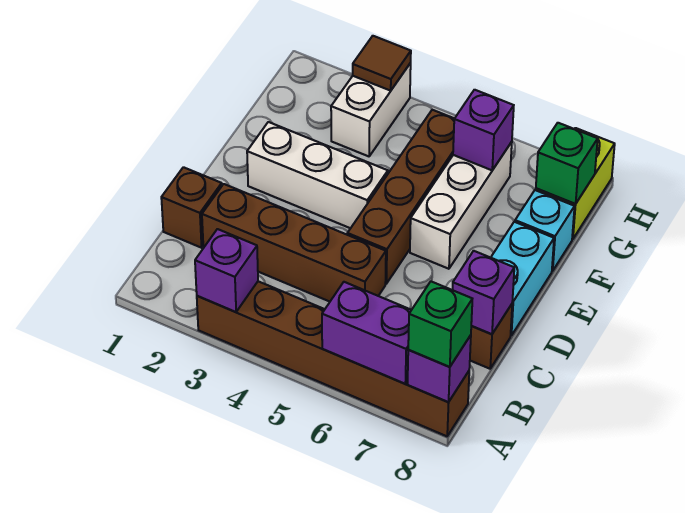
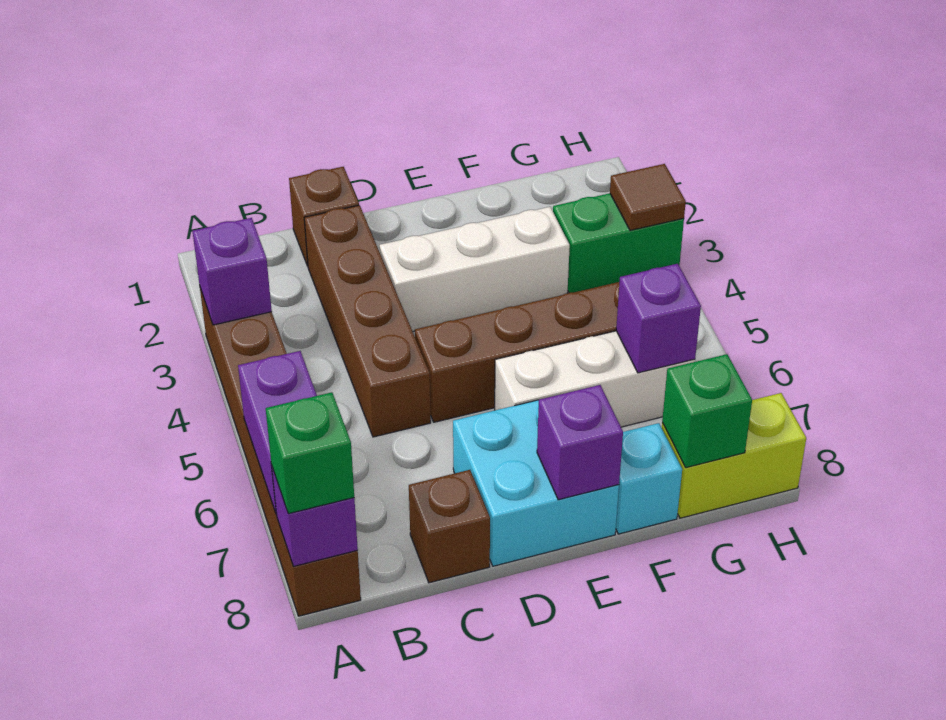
purple brick C8 level 2 -> purple brick E8 level 2
cyan brick D8:E8 level 1 -> cyan brick D7:E8 level 1
white brick E2:E4 level 1 -> white brick D3:F3 level 1
white brick G3:H3 level 1 -> green brick G3:H3 level 1

